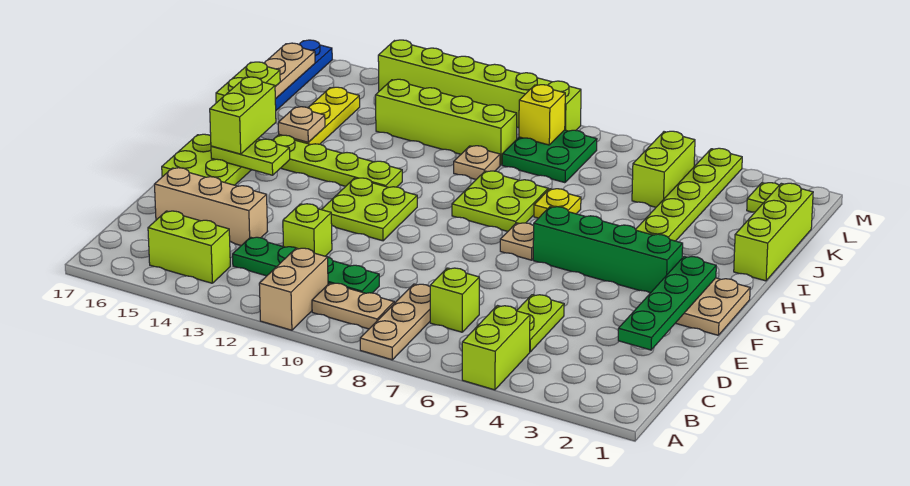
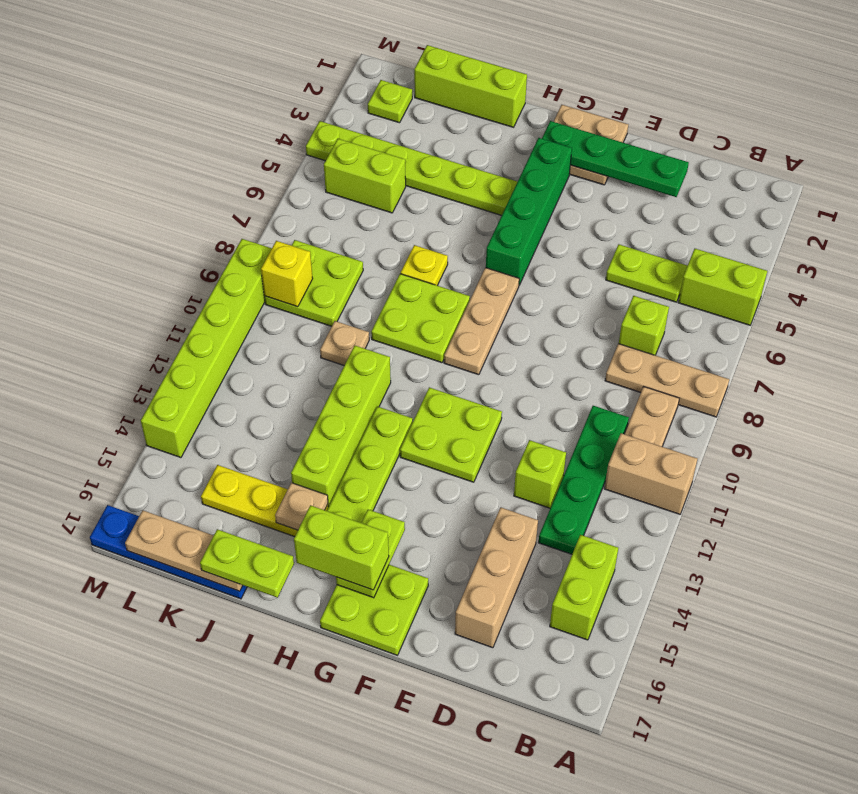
tan plate G7 level 1 -> tan plate G7:G9 level 1
green plate K8:L9 level 1 -> lime plate K8:L9 level 1
lime brick K10:K13 level 1 -> lime brick I11:I14 level 1

